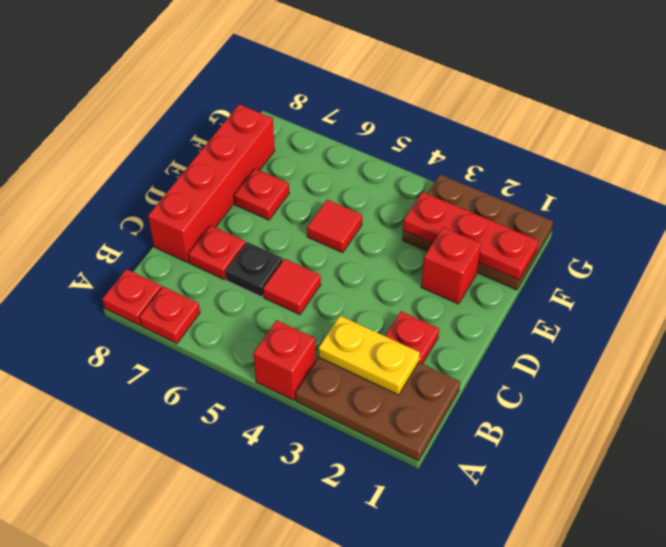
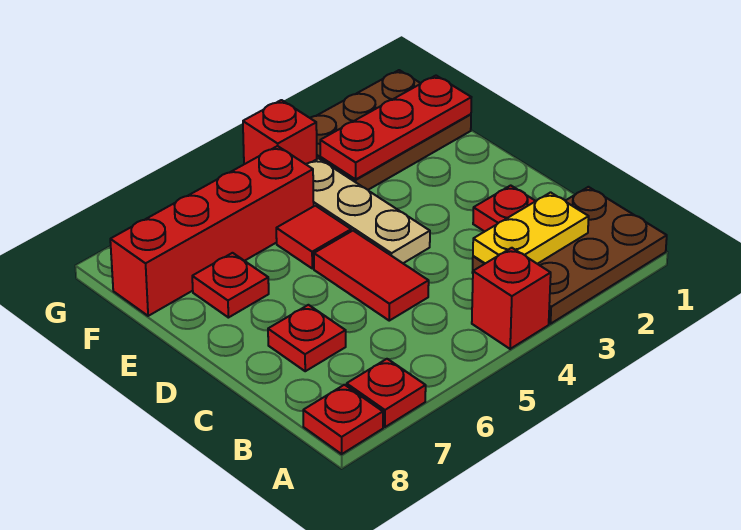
red tile C5 level 1 -> red tile C5:D5 level 1
black plate C6 level 1 -> none
red brick C8:F8 level 1 -> red brick F5:F8 level 1
none -> tan plate D4:F4 level 1
red brick E2 level 1 -> red brick G4 level 1

